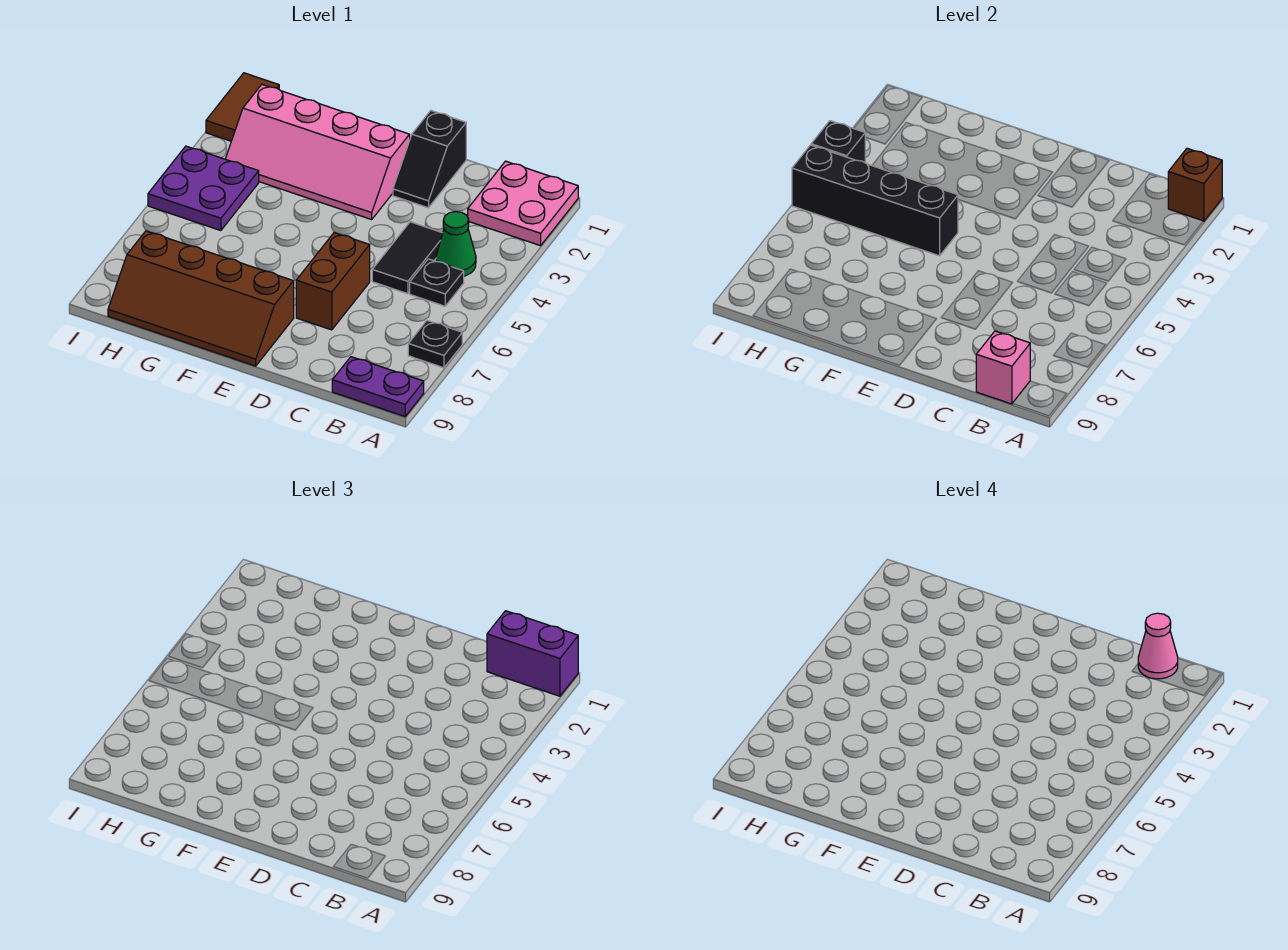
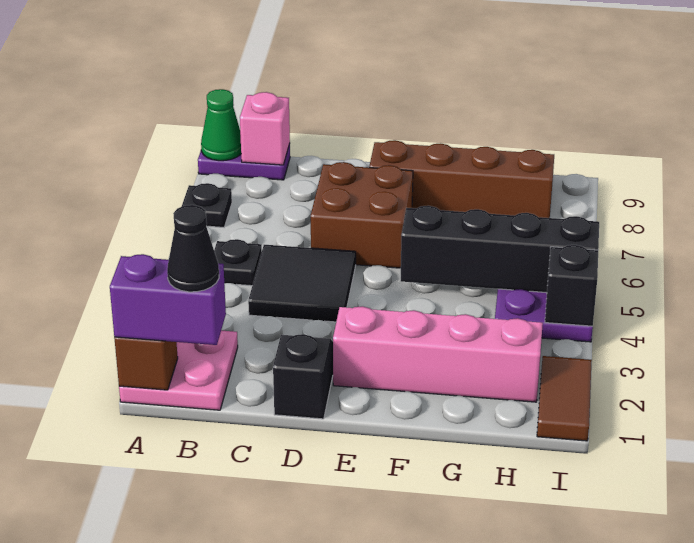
pink cone B1 level 4 -> black cone B1 level 4
green cone B4 level 1 -> green cone A9 level 2
black tile C4:C5 level 1 -> black tile C4:D5 level 1
brown brick D6:D7 level 1 -> brown brick D6:E7 level 1

